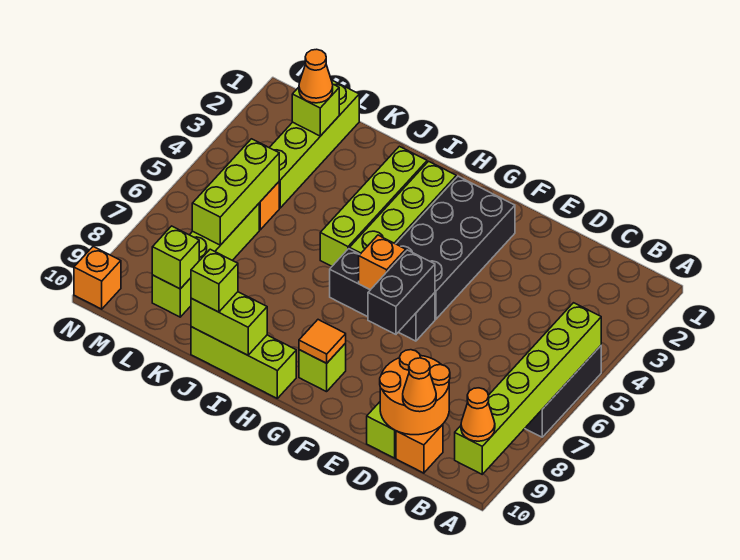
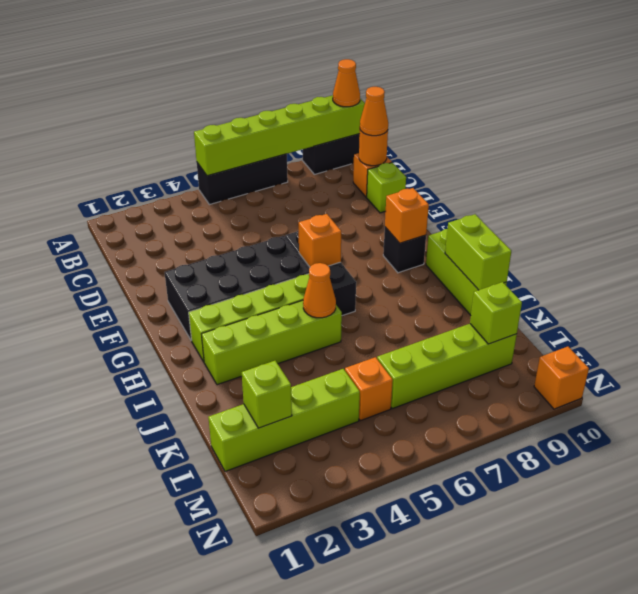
orange round brick C9:D10 level 2 -> orange round brick C10 level 2
black brick F6:F7 level 2 -> black brick A9:A10 level 1
lime brick G9 level 1 -> black brick G9 level 1
orange tile G9 level 2 -> orange brick G9 level 2
lime brick J10 level 3 -> none
orange cone L2 level 3 -> orange cone I5 level 2
lime brick L5:L7 level 2 -> none

